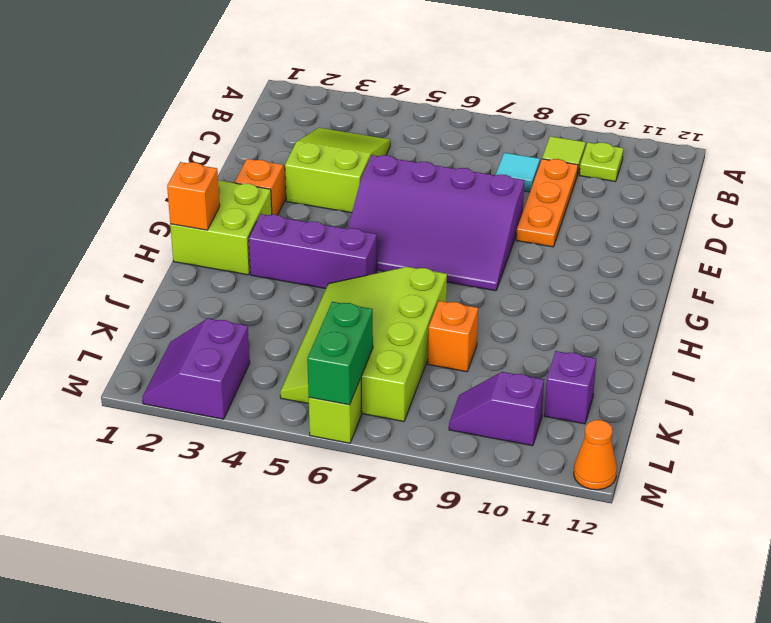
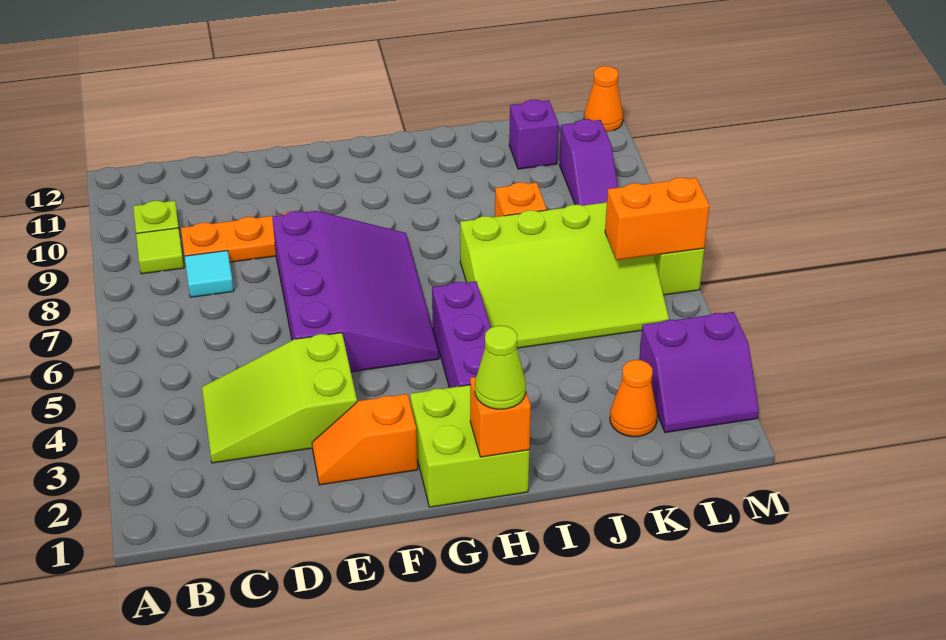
none -> lime cone H1 level 3
none -> orange cone K2 level 1
green brick L6:M6 level 2 -> orange brick L6:M6 level 2

